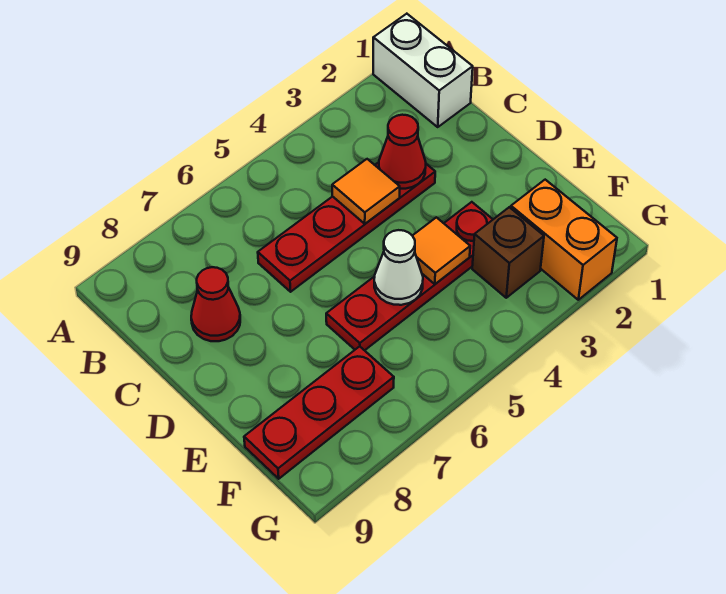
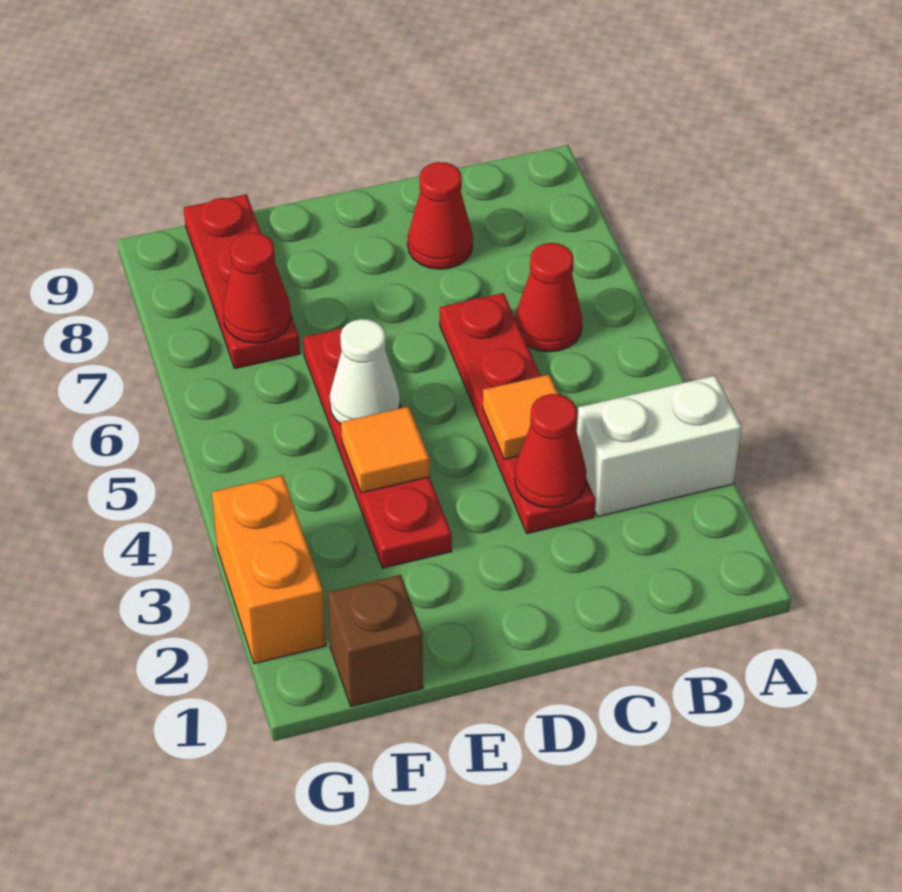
white brick A1:B1 level 1 -> white brick A3:B3 level 1
none -> red cone B6 level 1
orange brick F2:G2 level 1 -> orange brick G2:G3 level 1
brown brick F3 level 1 -> brown brick F1 level 1
none -> red cone F7 level 2

